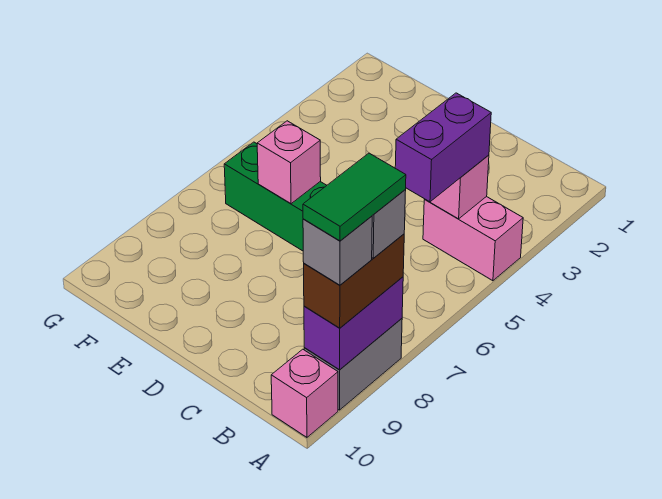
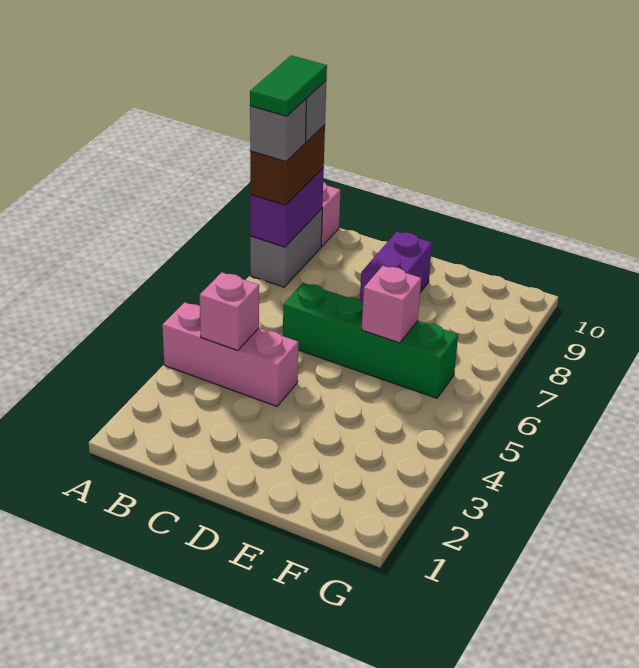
pink brick A4:B4 level 1 -> pink brick A4:C4 level 1
purple brick B4:B5 level 3 -> purple brick D8:D9 level 1

